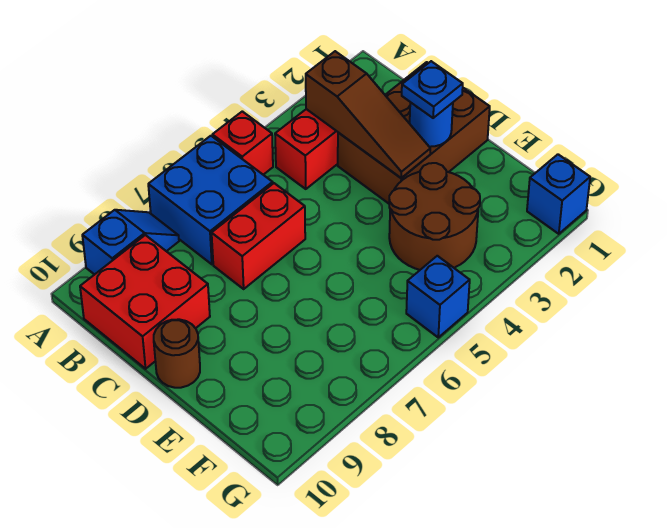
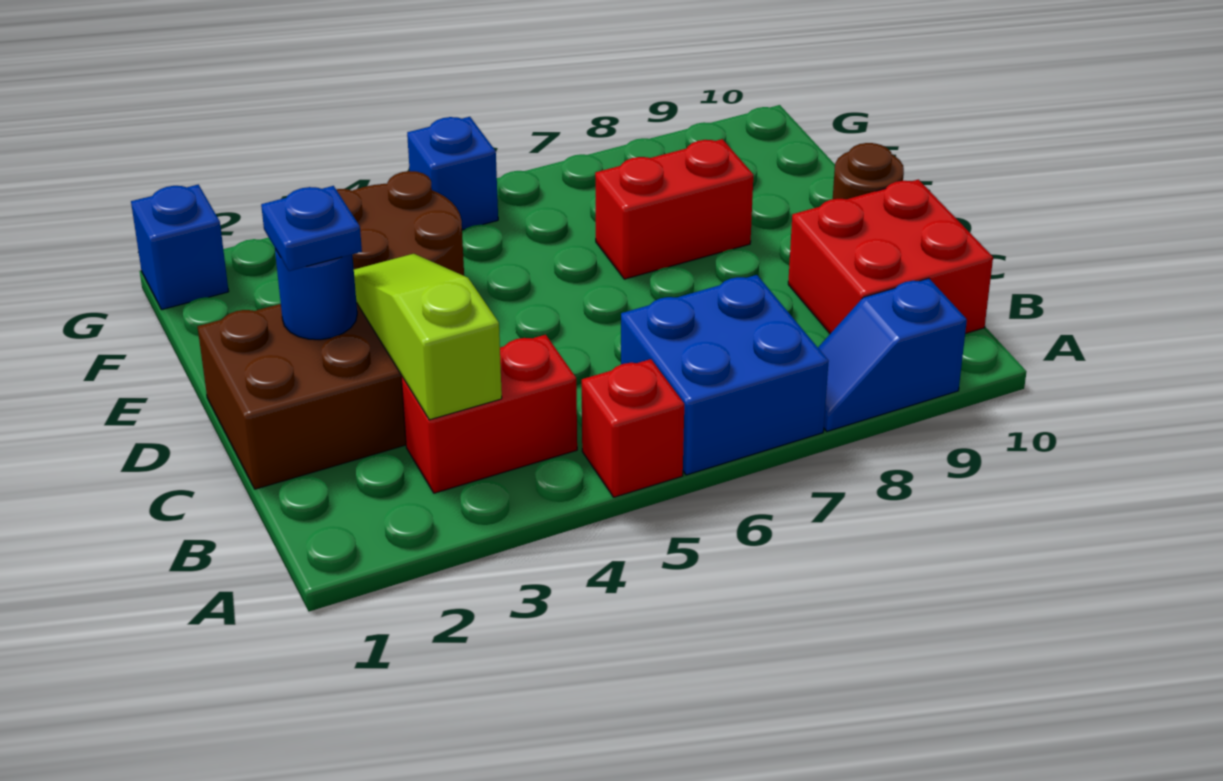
brown slope B3:D3 level 2 top B -> lime slope B3:D3 level 2 top B
red brick C6:C7 level 1 -> red brick E7:E8 level 1

